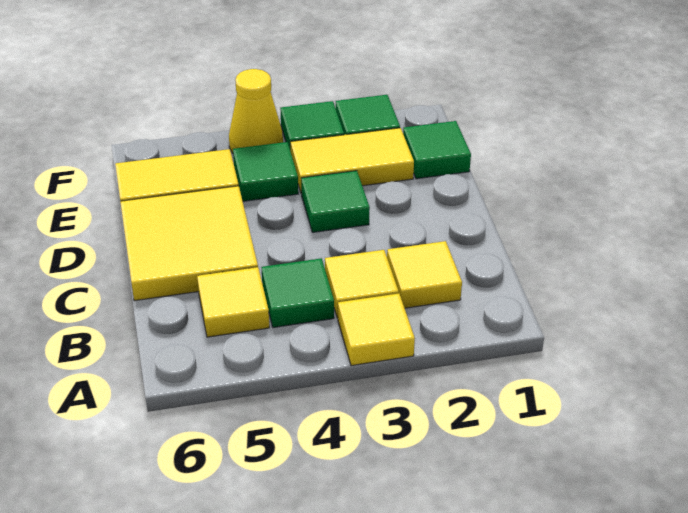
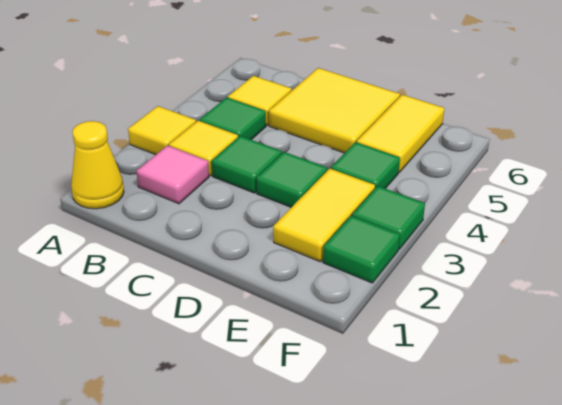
yellow tile B2 level 1 -> pink tile B2 level 1
green tile E1 level 1 -> green tile C3 level 1
yellow cone F4 level 1 -> yellow cone A1 level 1

